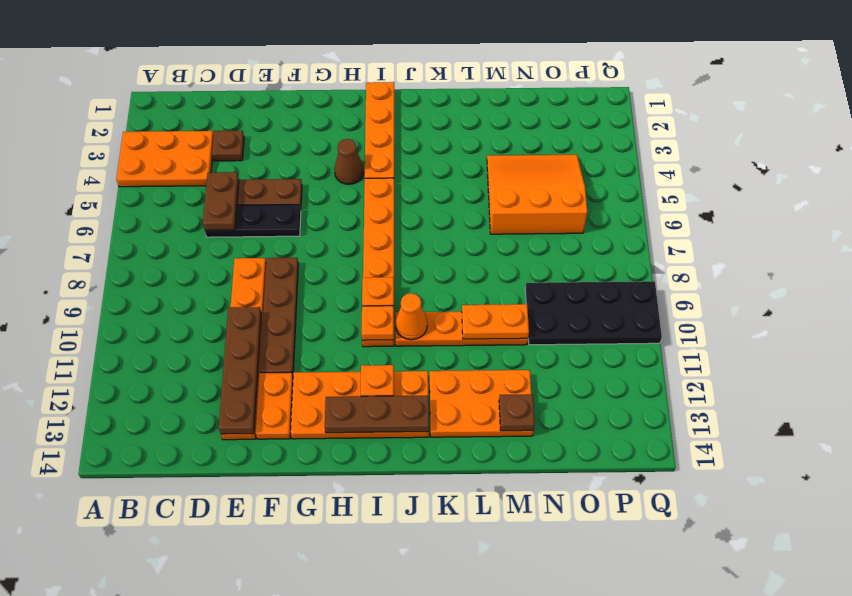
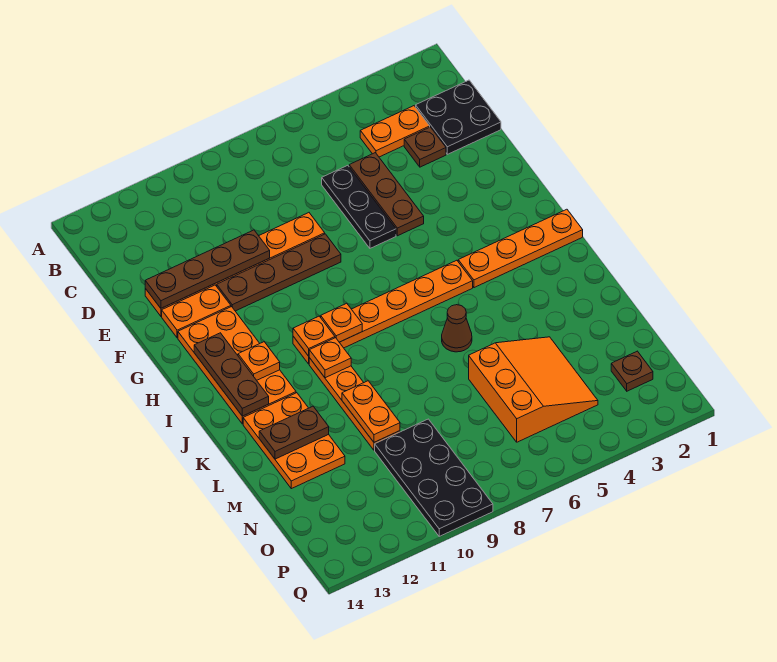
orange plate A3:C4 level 1 -> orange plate C3:C4 level 1
none -> black plate C1:D2 level 1
brown plate D5:D6 level 2 -> brown plate L12:L13 level 2
brown cone H4 level 1 -> brown cone K6 level 1
orange cone J10 level 2 -> orange plate J10 level 2
brown plate M13 level 2 -> brown plate O2 level 1

